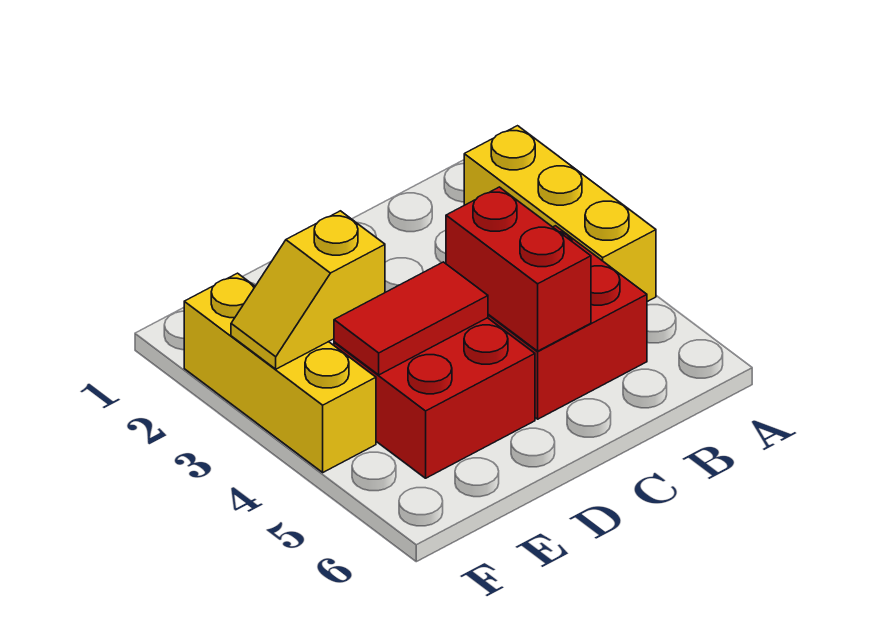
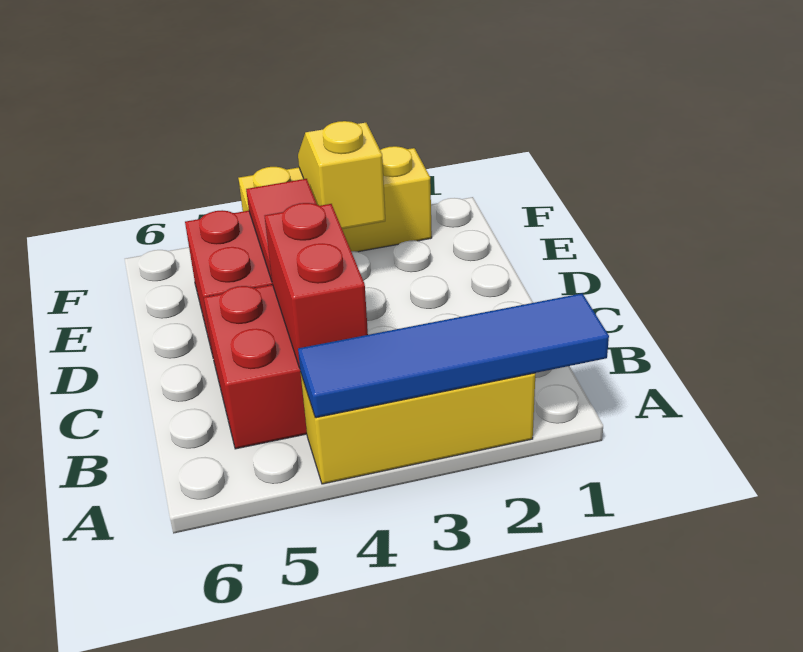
none -> blue tile A1:A4 level 2
red brick C4:C5 level 2 -> red brick B4:C4 level 2

